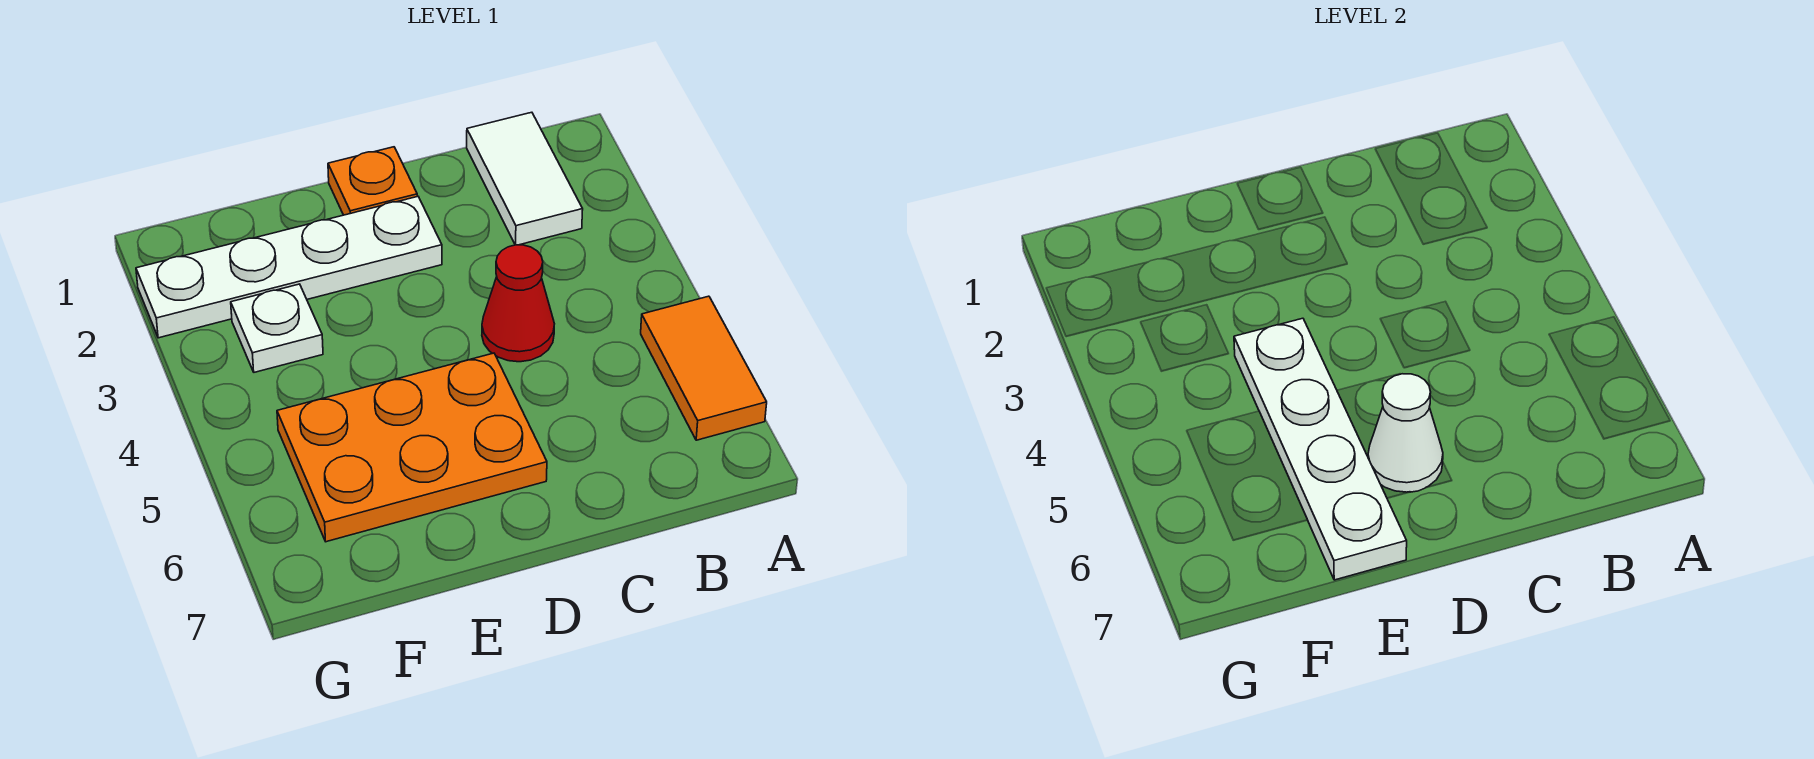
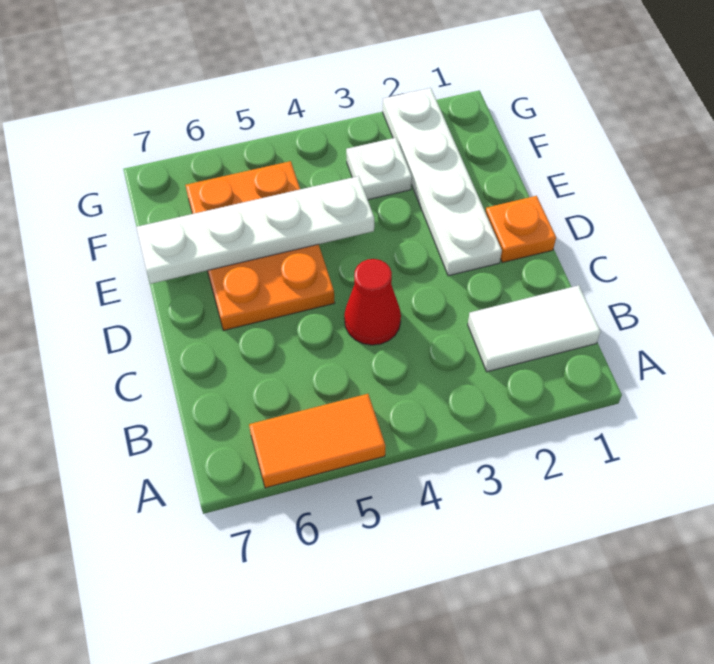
white cone D6 level 2 -> none

